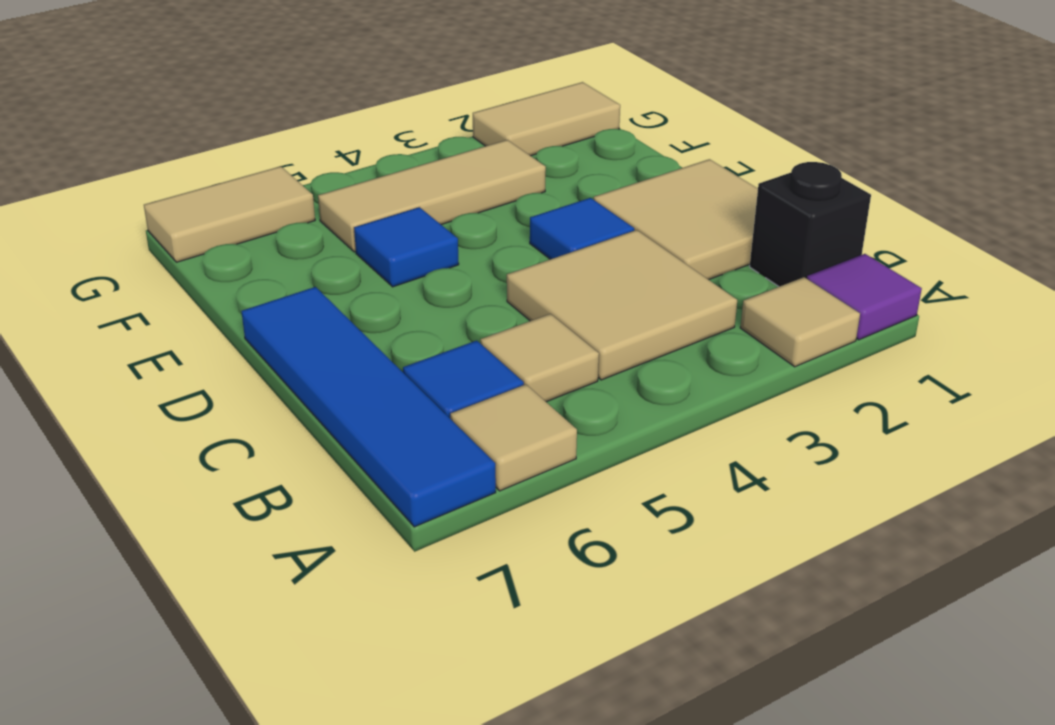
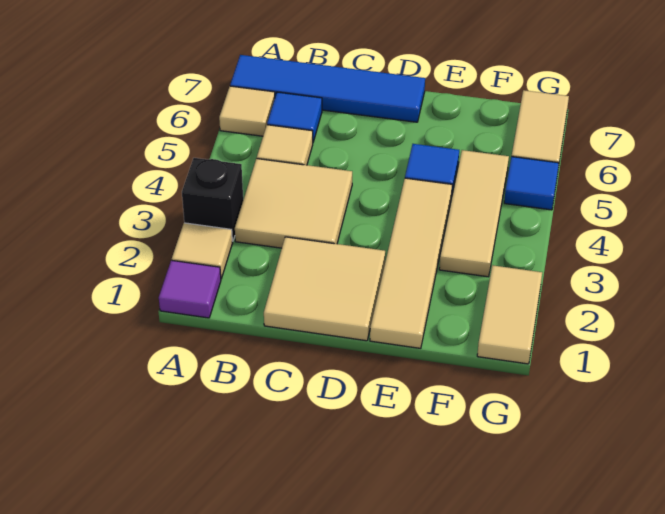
black brick B1 level 1 -> black brick A3 level 1
blue tile D3 level 1 -> blue tile G5 level 1
none -> tan tile E1:E4 level 1

